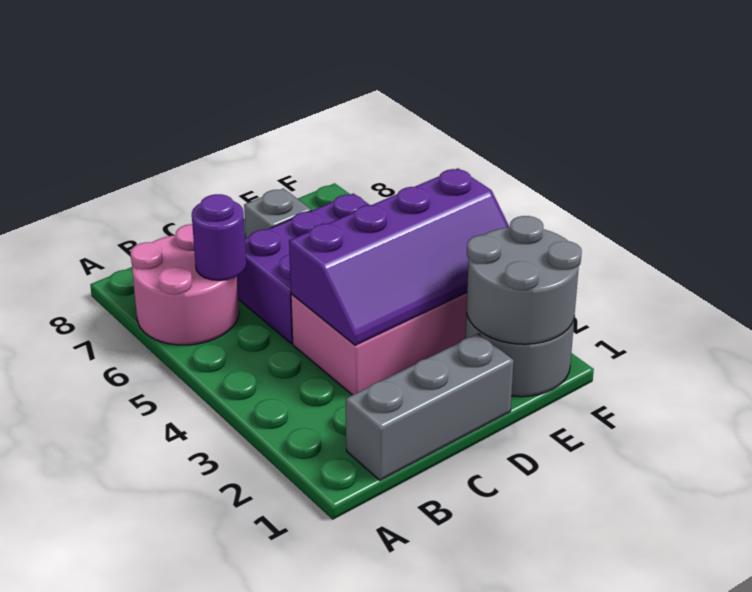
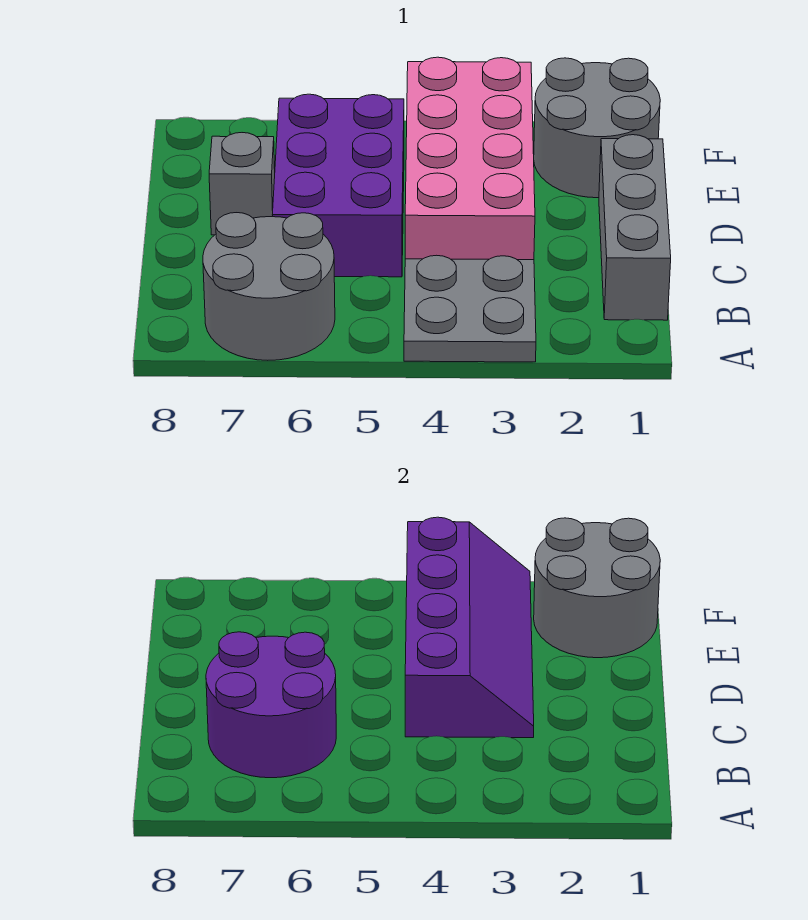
none -> grey plate A3:B4 level 1
pink round brick A6:B7 level 1 -> grey round brick A6:B7 level 1
purple round brick B6 level 2 -> purple round brick B6:C7 level 2

